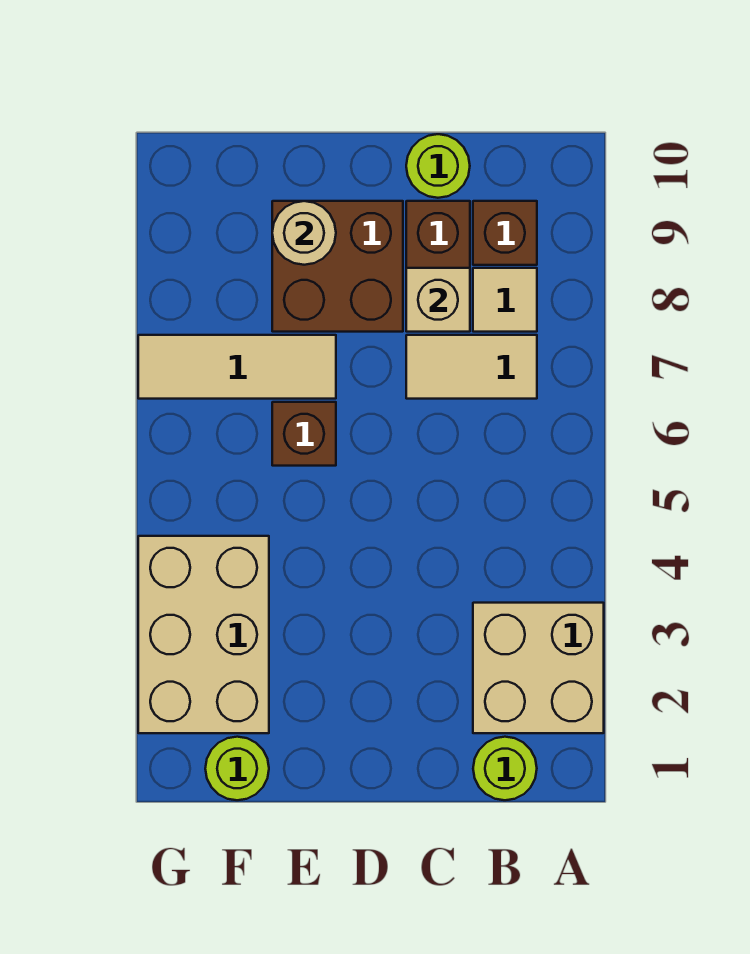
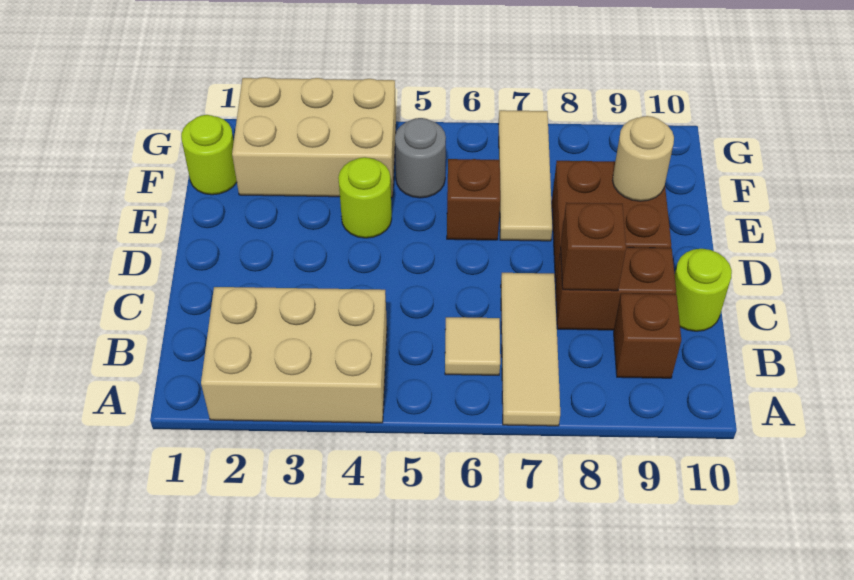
tan brick A2:B3 level 1 -> tan brick A2:B4 level 1
lime round brick B1 level 1 -> lime round brick E4 level 1
tan tile B7:C7 level 1 -> tan tile A7:C7 level 1
tan tile B8 level 1 -> tan tile B6 level 1
tan brick C8 level 2 -> brown brick C8 level 2
none -> grey round brick F5 level 1

